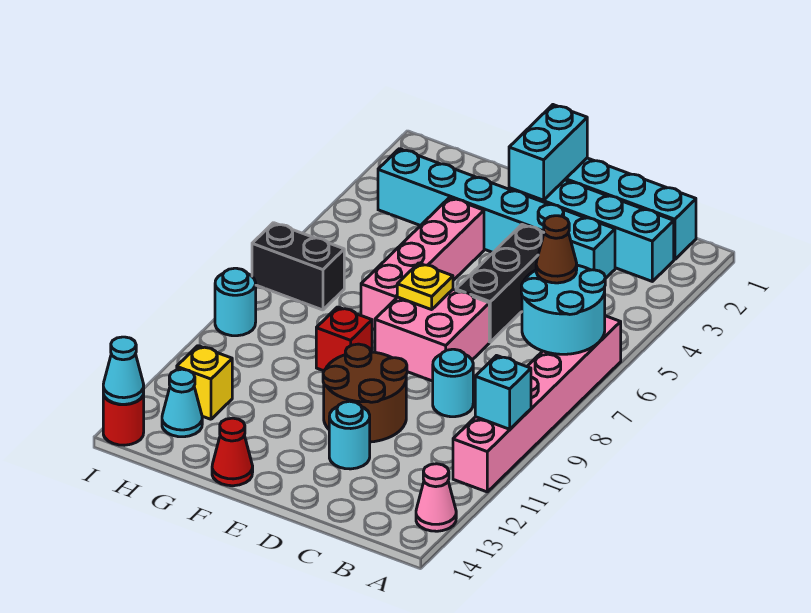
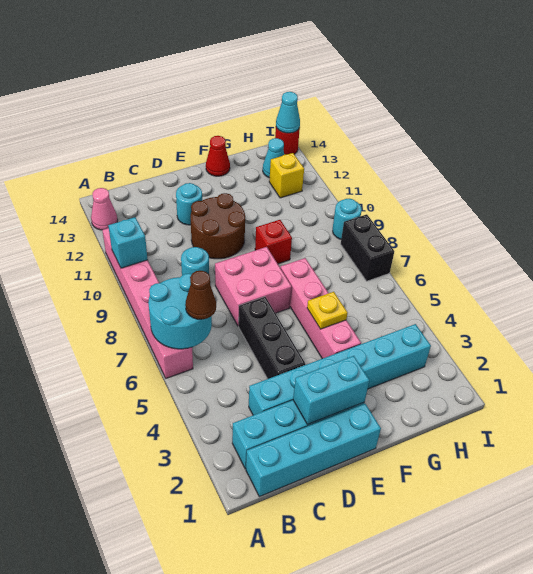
cyan brick E1:E2 level 2 -> cyan brick D2:E2 level 2
yellow plate E7 level 2 -> yellow plate F5 level 2
black brick H7:I7 level 1 -> black brick I7:I8 level 1

